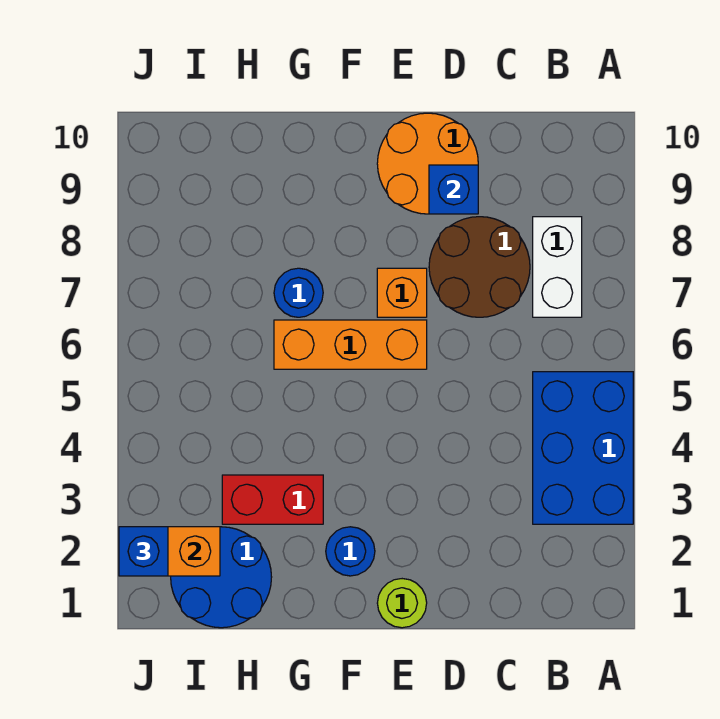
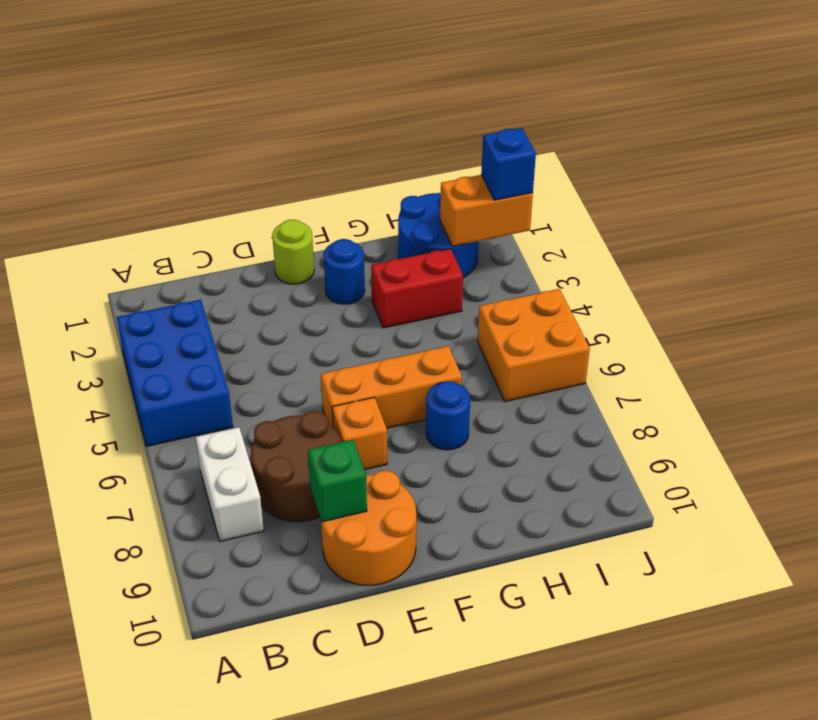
blue brick D9 level 2 -> green brick D9 level 2
none -> orange brick I5:J6 level 1

